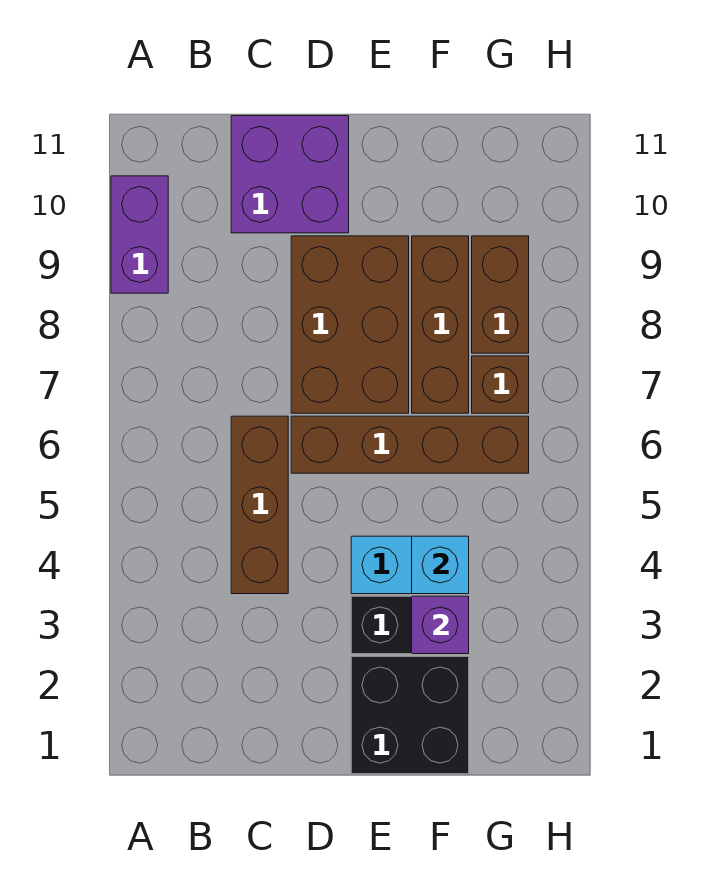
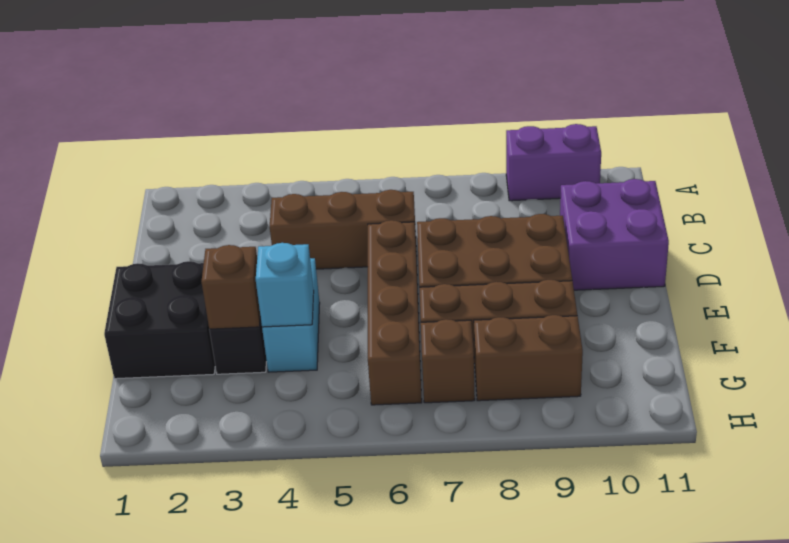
purple brick F3 level 2 -> brown brick F3 level 2

